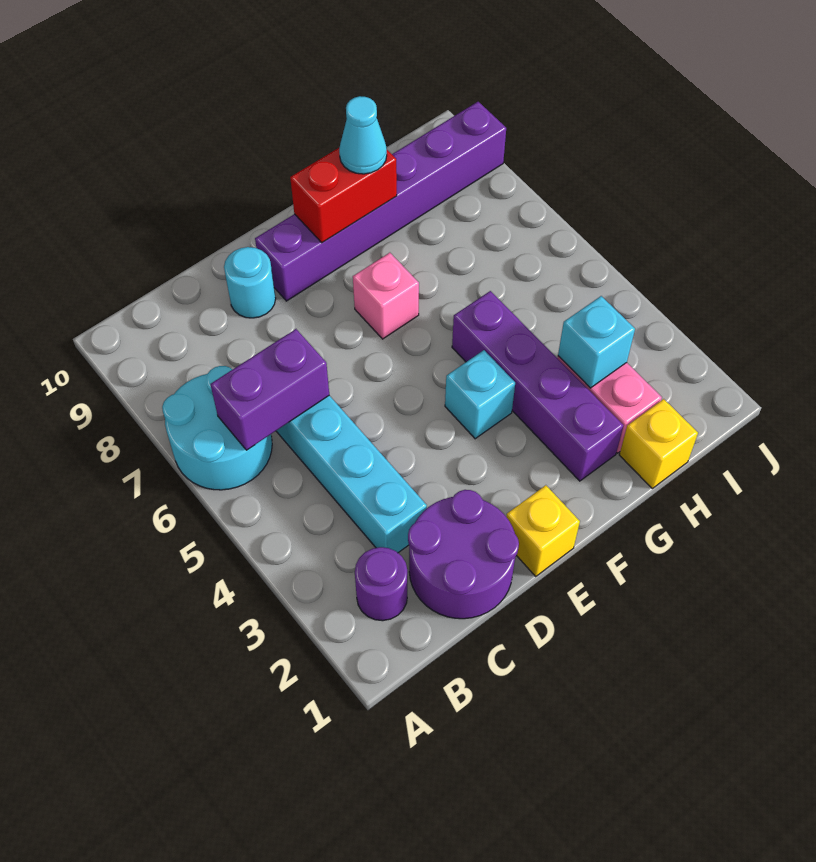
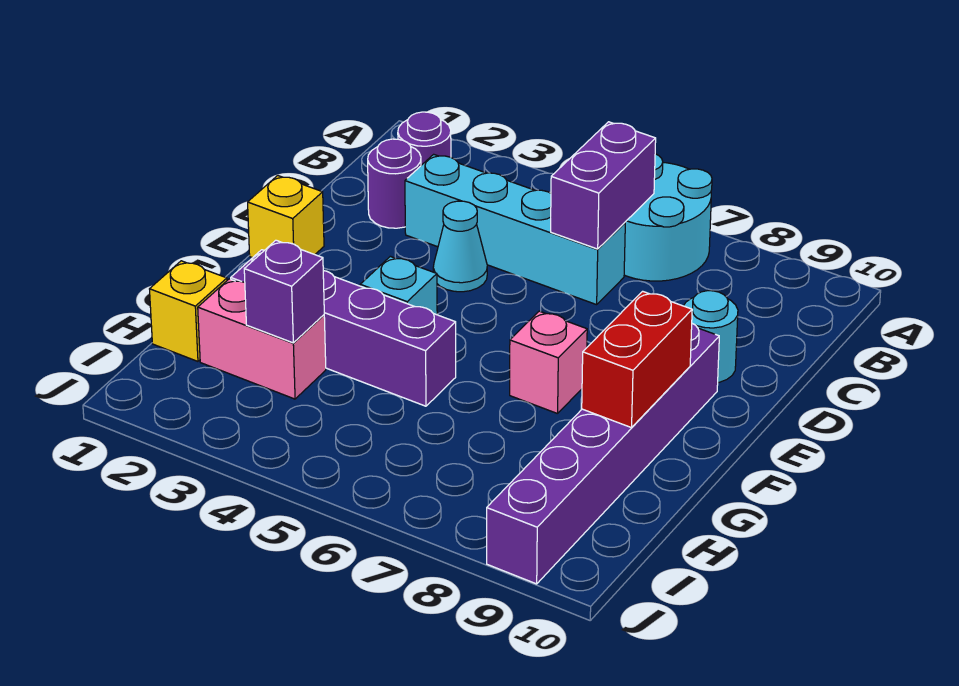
purple round brick C1:D2 level 1 -> purple round brick C2 level 1
cyan cone G9 level 3 -> cyan cone D4 level 1
cyan brick H3 level 2 -> purple brick H3 level 2

